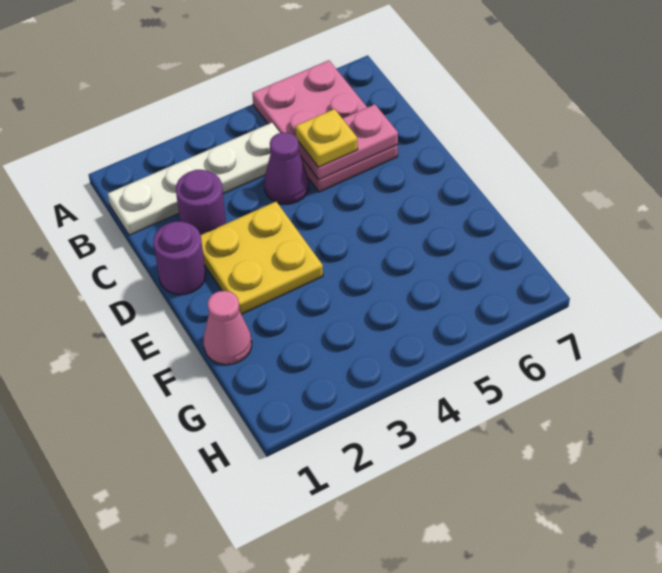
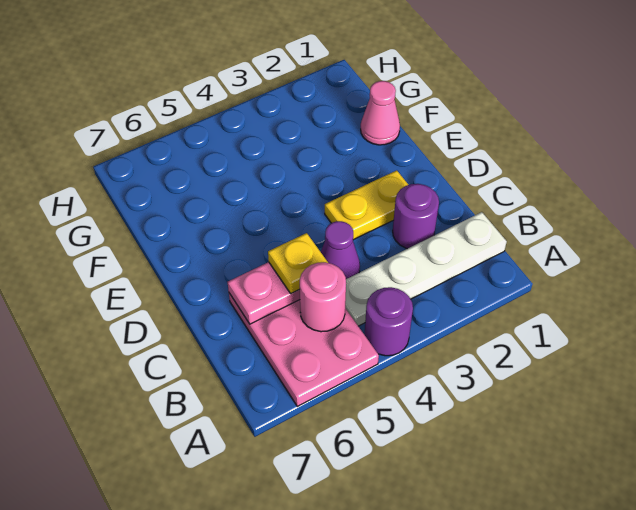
none -> pink round brick B5 level 2
purple round brick D1 level 1 -> purple round brick A4 level 1
yellow plate D2:E3 level 1 -> yellow plate D2:D3 level 1

